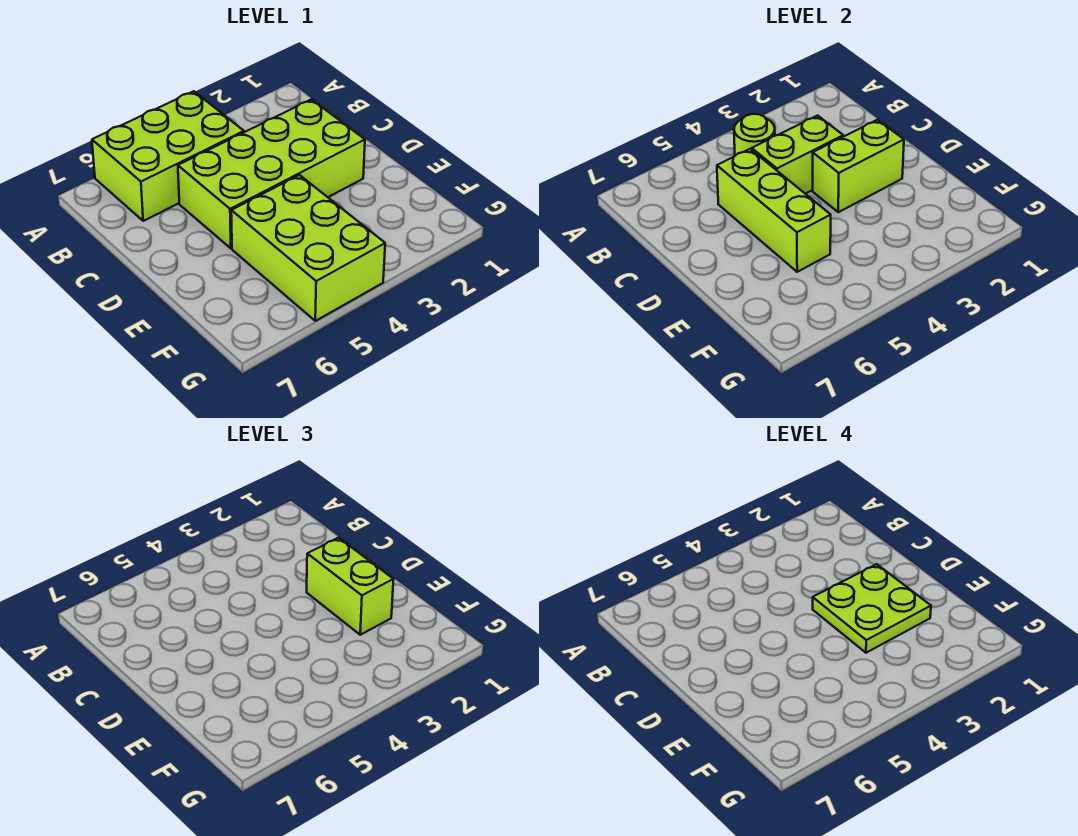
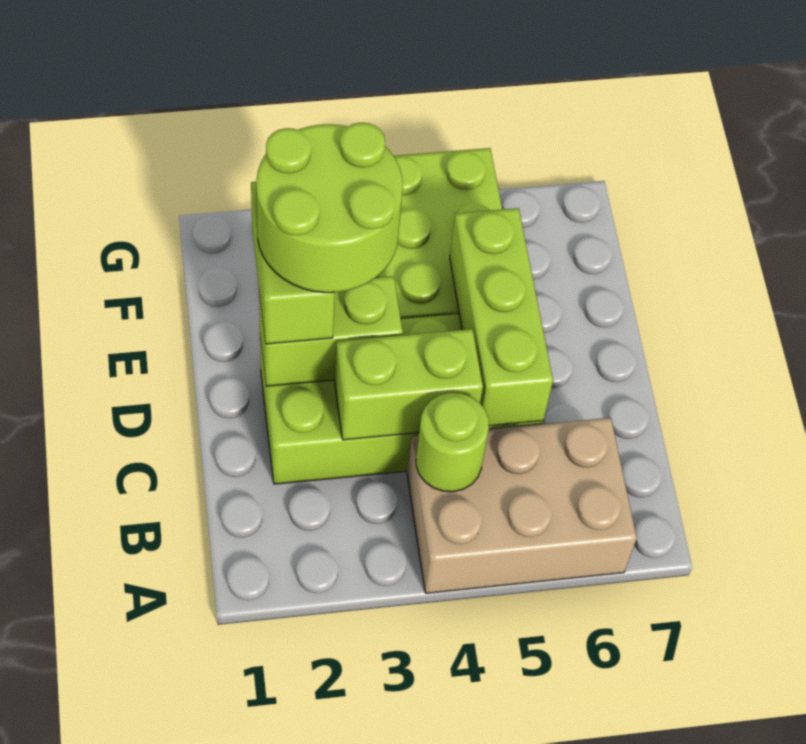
lime brick A4:B6 level 1 -> tan brick A4:B6 level 1
lime plate D2:E3 level 4 -> lime round brick D2:E3 level 4

